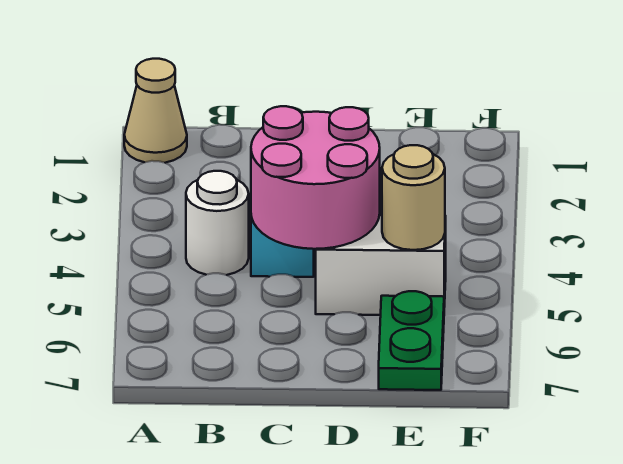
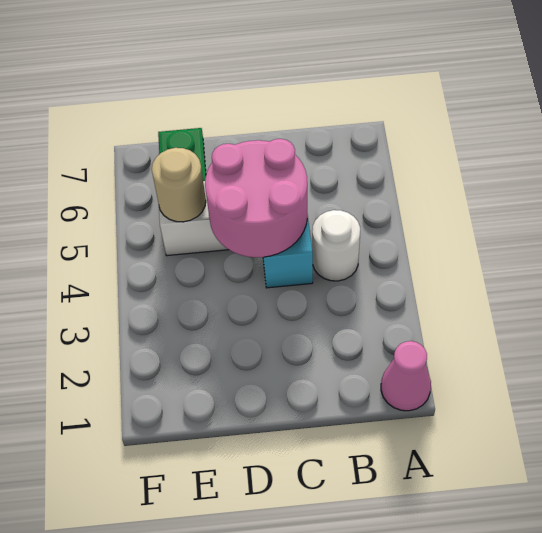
tan cone A1 level 1 -> pink cone A1 level 1

